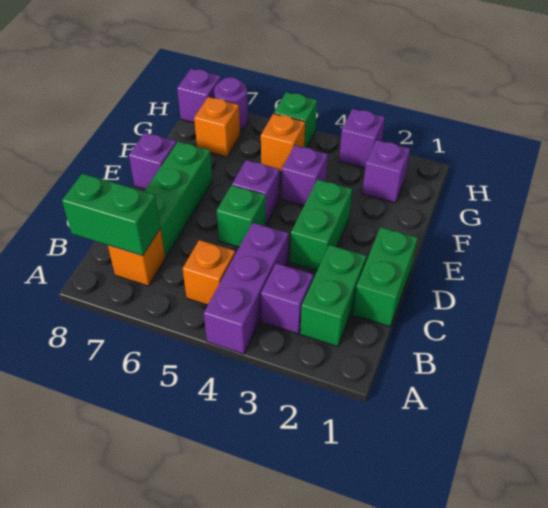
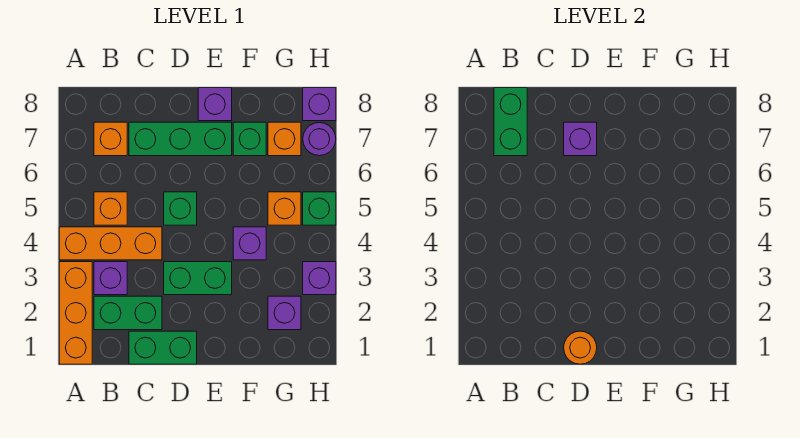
none -> orange brick A1:A3 level 1
purple brick A4:C4 level 1 -> orange brick A4:C4 level 1
none -> orange round brick D1 level 2
purple brick E5 level 1 -> purple brick D7 level 2
none -> green brick F7 level 1

